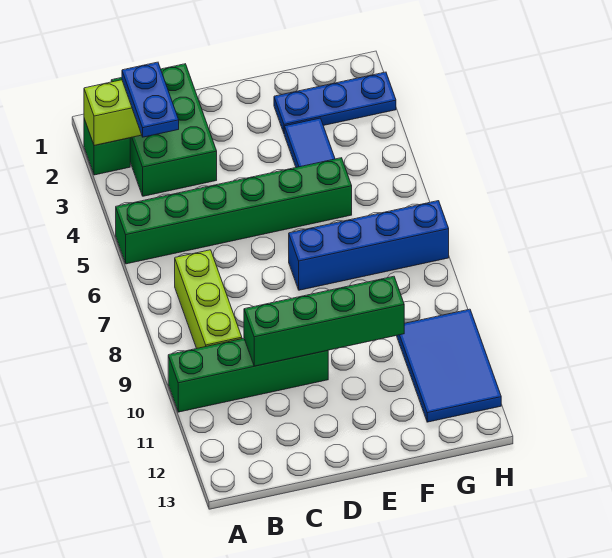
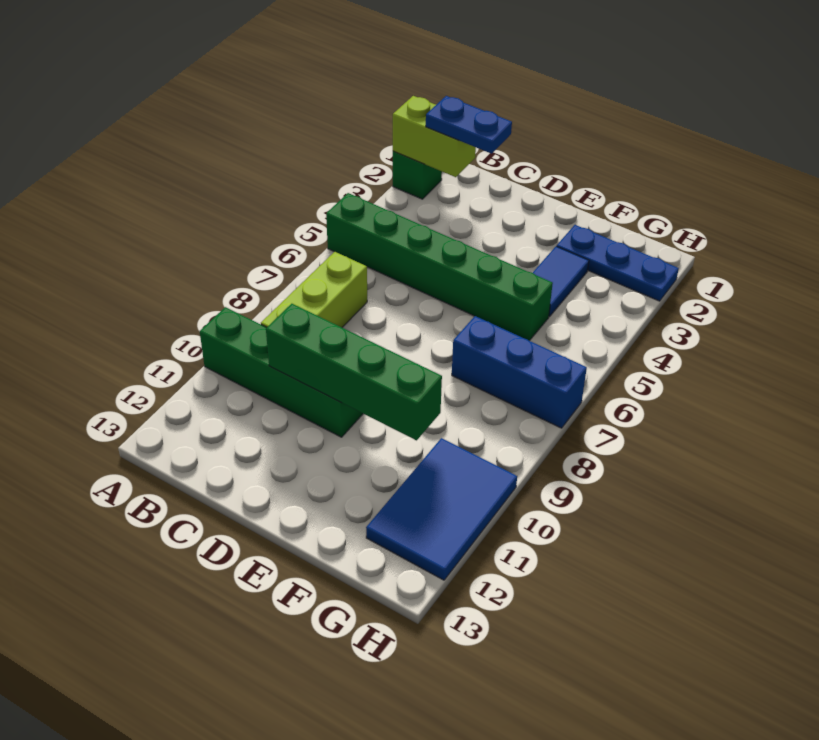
green brick B1:C3 level 1 -> none
blue plate B2:B3 level 3 -> blue plate B2:C2 level 3
blue brick E7:H7 level 1 -> blue brick F7:H7 level 1

